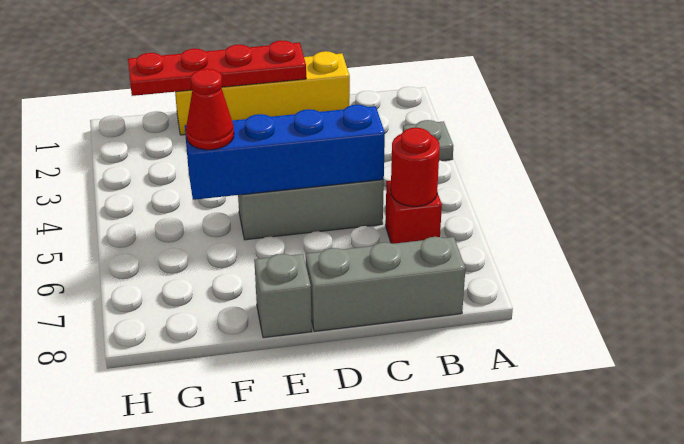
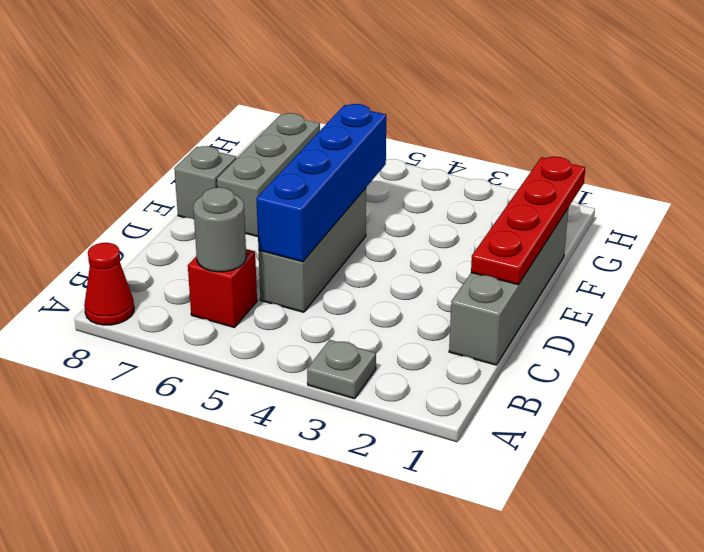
red round brick B6 level 2 -> grey round brick B6 level 2
grey brick B8:D8 level 1 -> grey brick E7:G7 level 1
yellow brick C1:F1 level 1 -> grey brick C1:F1 level 1
red cone F5 level 3 -> red cone A8 level 1

